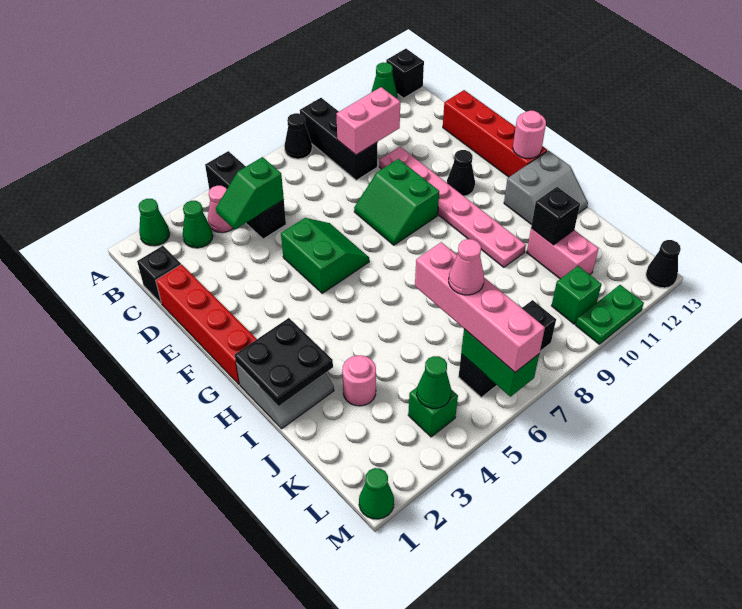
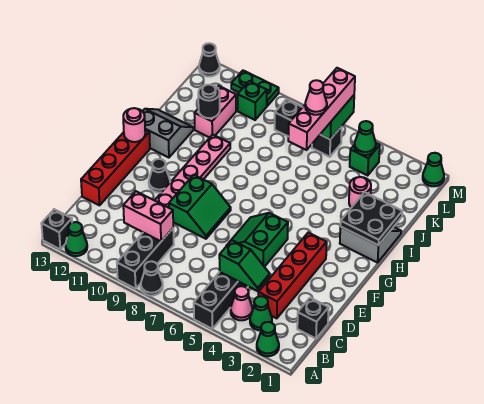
red brick D1:G1 level 1 -> red brick C3:F3 level 1
black brick J11 level 2 -> black round brick J11 level 2

